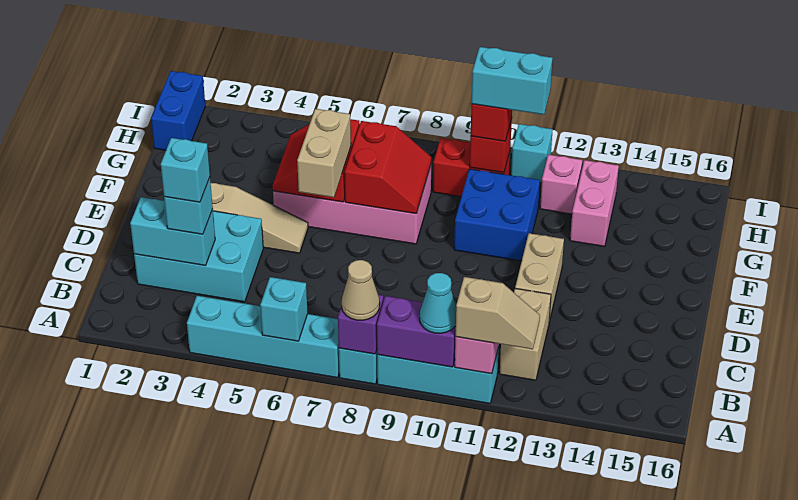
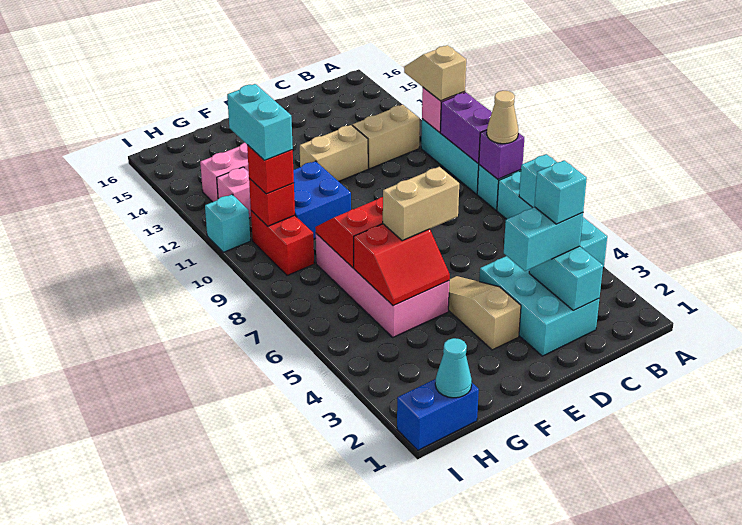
cyan cone A10 level 3 -> cyan cone H1 level 2
cyan brick C3 level 3 -> cyan brick C3:D3 level 3

